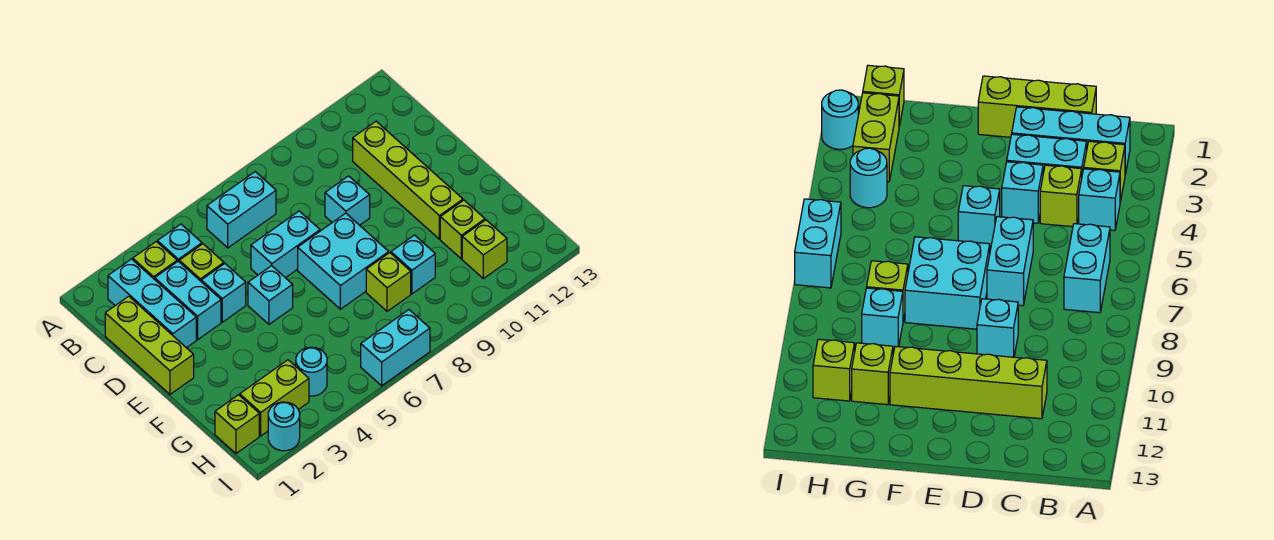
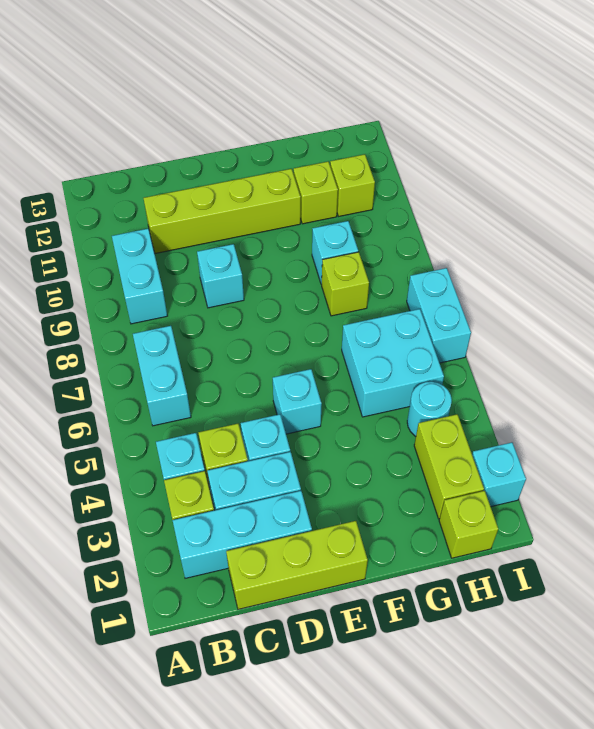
cyan brick D6:D7 level 1 -> cyan brick B9:B10 level 1
cyan brick E7:F8 level 1 -> cyan brick G5:H6 level 1
cyan round brick I2 level 1 -> cyan brick I2 level 1

